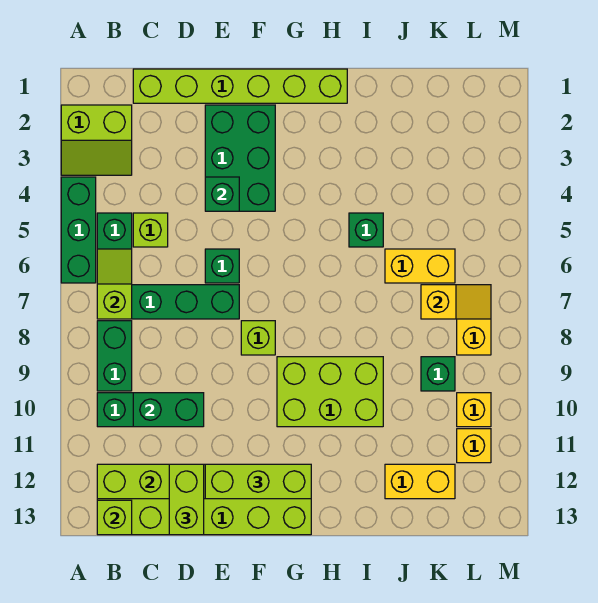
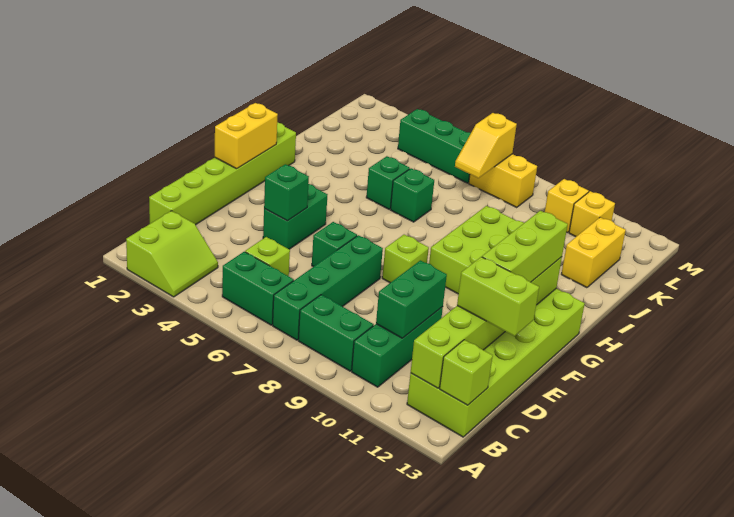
green brick A4:A6 level 1 -> green brick L4:L6 level 1
lime slope B6:B7 level 2 top 7 -> none
green brick E2:F4 level 1 -> green brick E4:F4 level 1
yellow brick J6:K6 level 1 -> yellow brick F1:G1 level 2
yellow slope K7:L7 level 2 top K -> yellow slope K7:L7 level 2 top L
green brick K9 level 1 -> green brick I6 level 1

